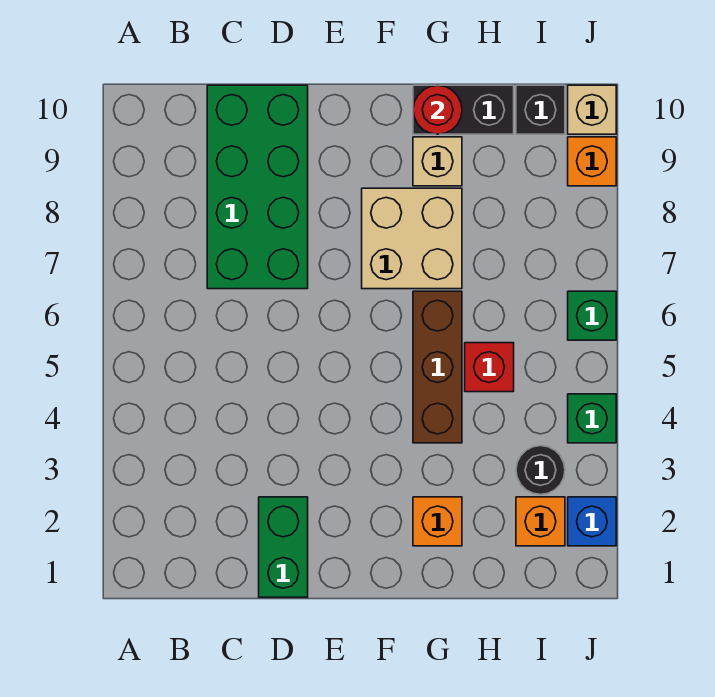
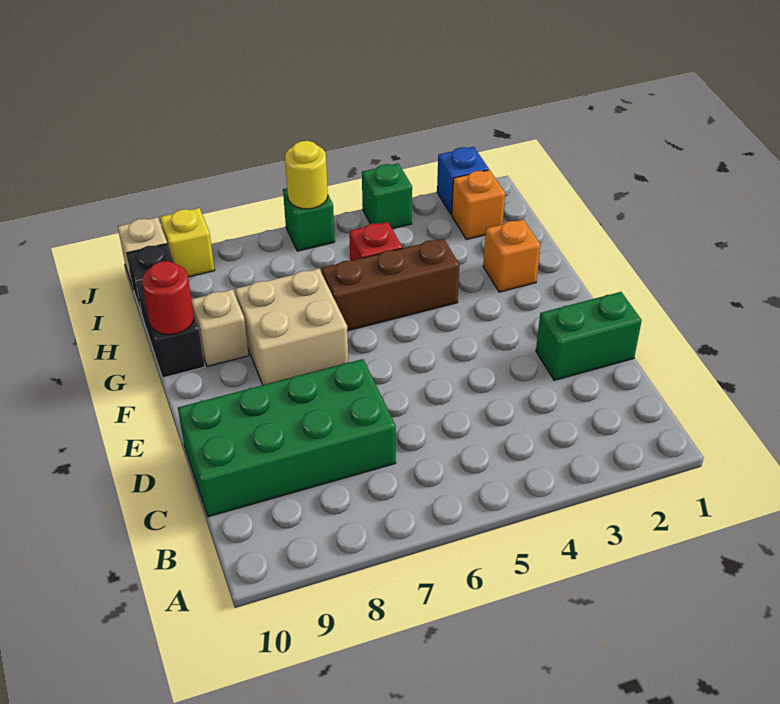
black round brick I3 level 1 -> none
none -> yellow round brick J6 level 2
orange brick J9 level 1 -> yellow brick J9 level 1

